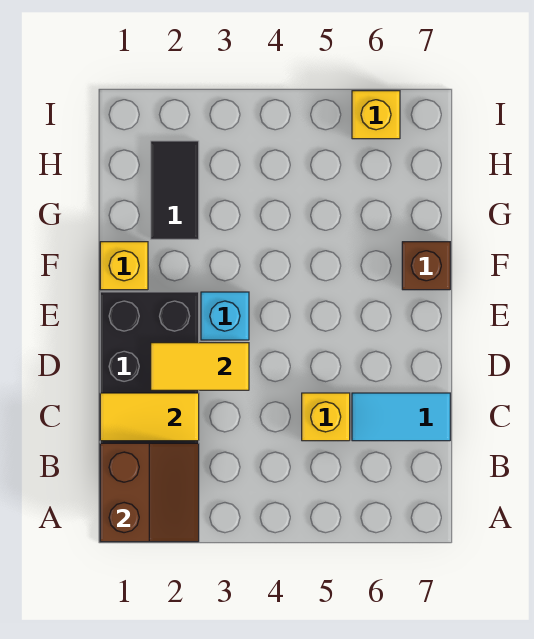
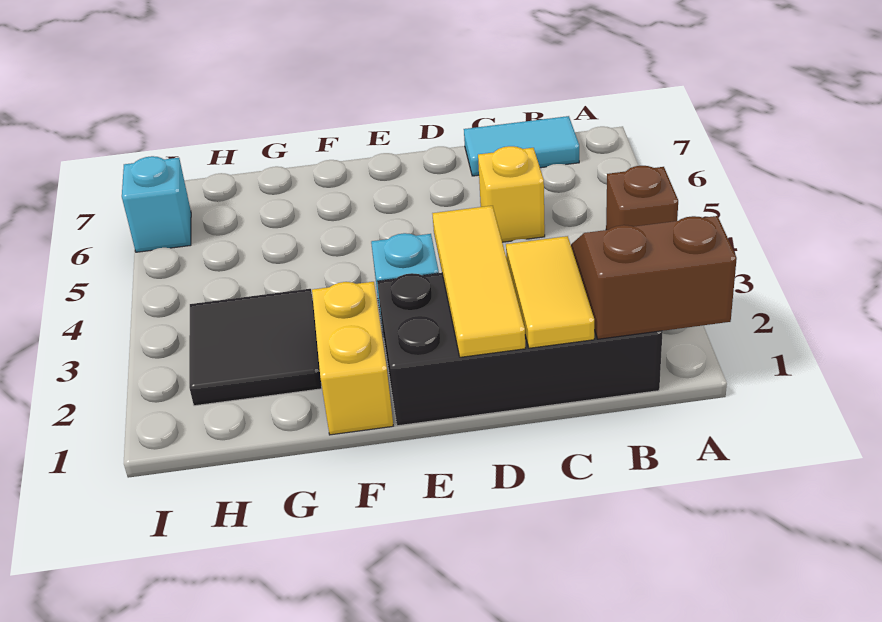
cyan tile C6:C7 level 1 -> cyan tile B7:C7 level 1
yellow tile D2:D3 level 2 -> yellow tile D1:D3 level 2
yellow brick F1 level 1 -> yellow brick F1:F2 level 1
brown brick F7 level 1 -> brown brick A4 level 1
black tile G2:H2 level 1 -> black tile G2:H3 level 1
yellow brick I6 level 1 -> cyan brick I6 level 1

